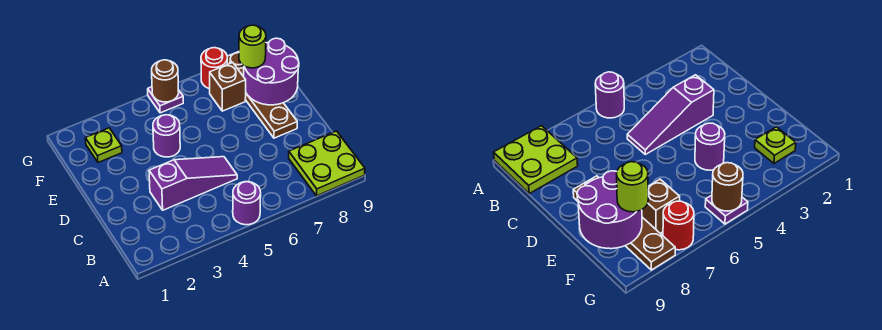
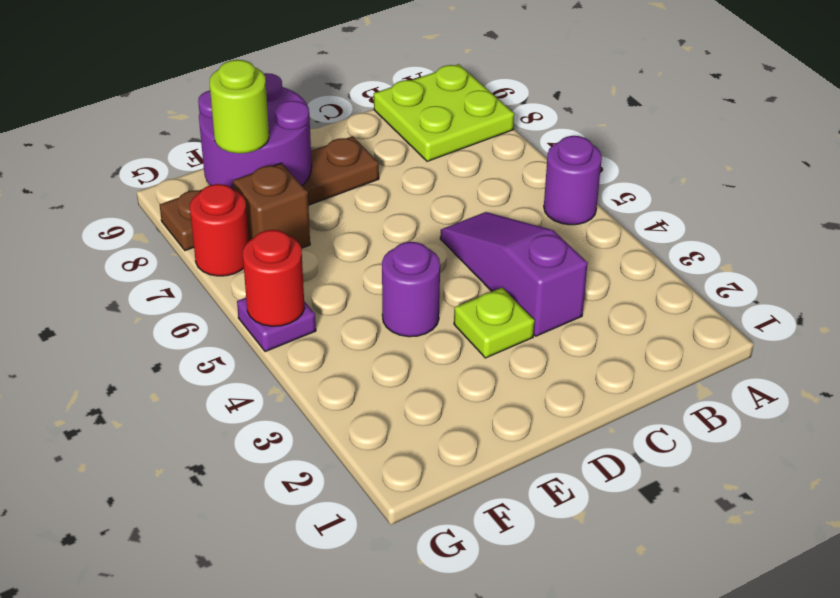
lime plate F2 level 1 -> lime plate D3 level 1
brown round brick G5 level 2 -> red round brick G5 level 2

